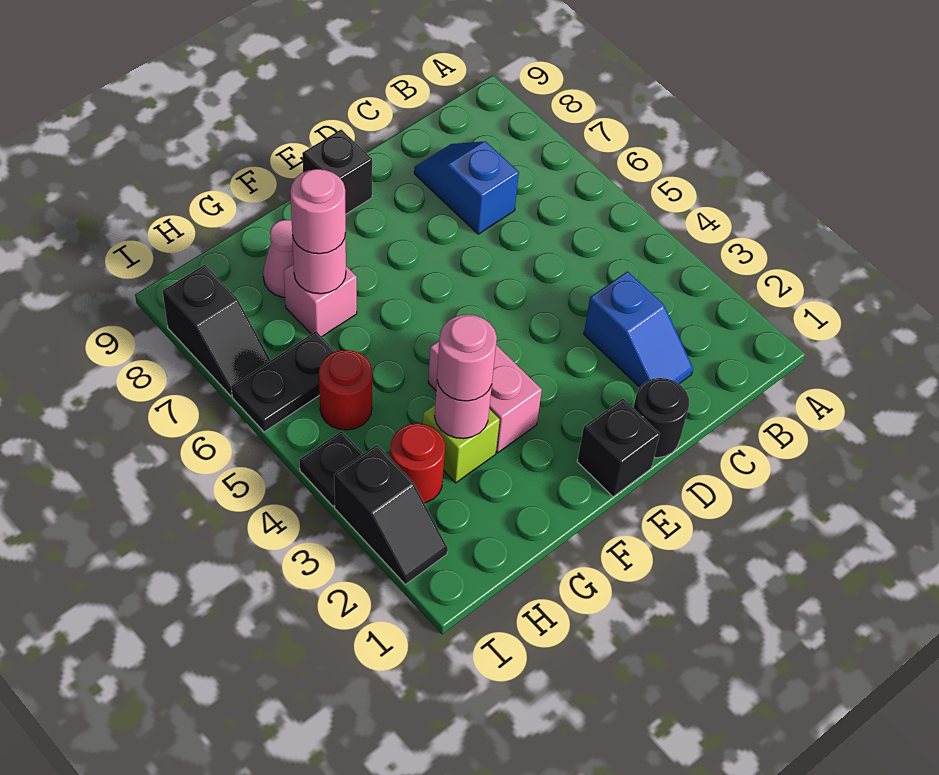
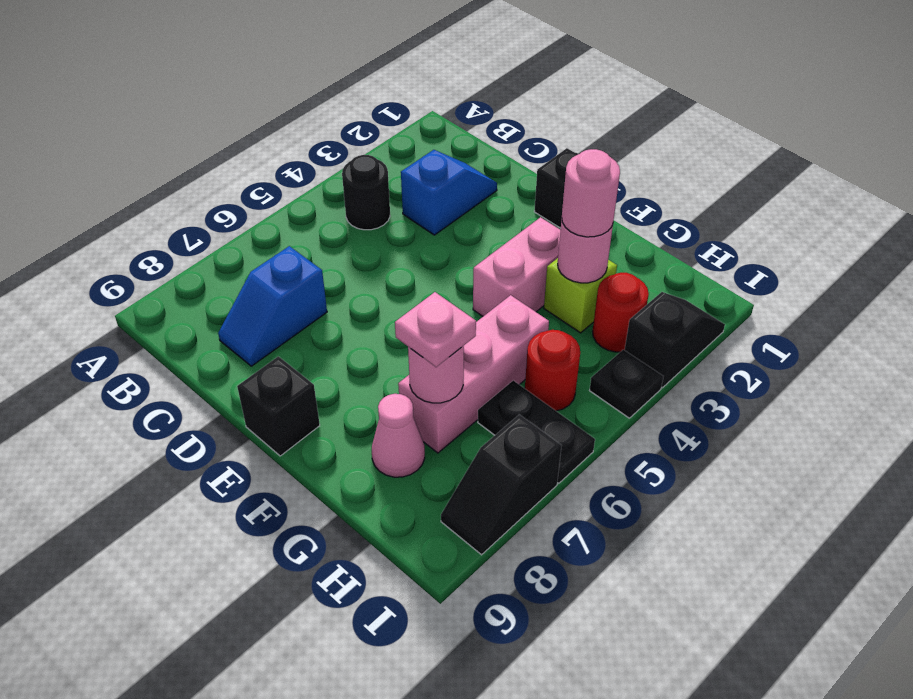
black round brick D1 level 1 -> black round brick B4 level 1
pink brick G7 level 1 -> pink brick G5:G7 level 1
pink round brick G7 level 3 -> pink plate G7 level 3
black slope I7:I8 level 1 top 8 -> black slope I7:I8 level 1 top 7

